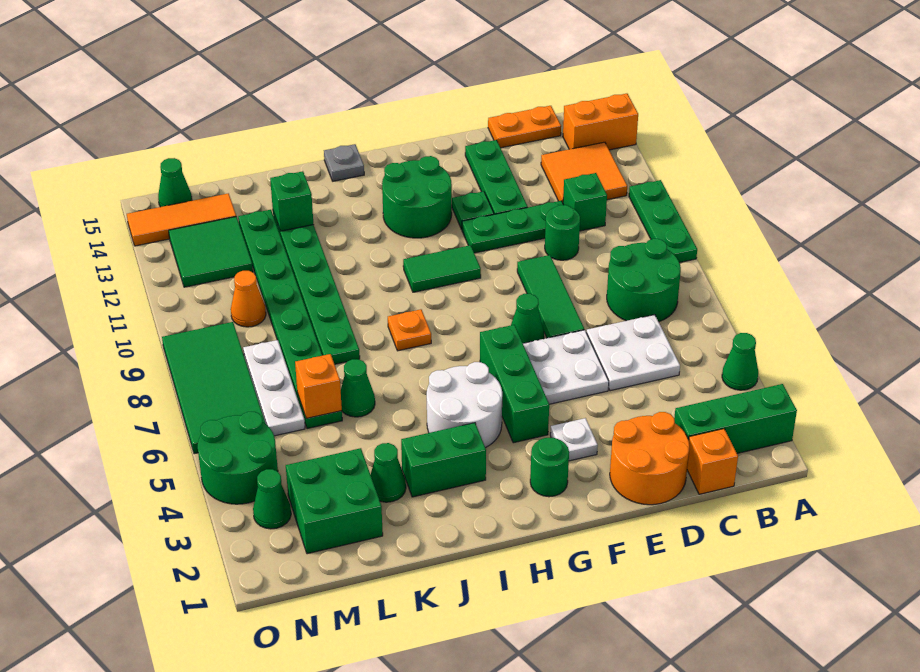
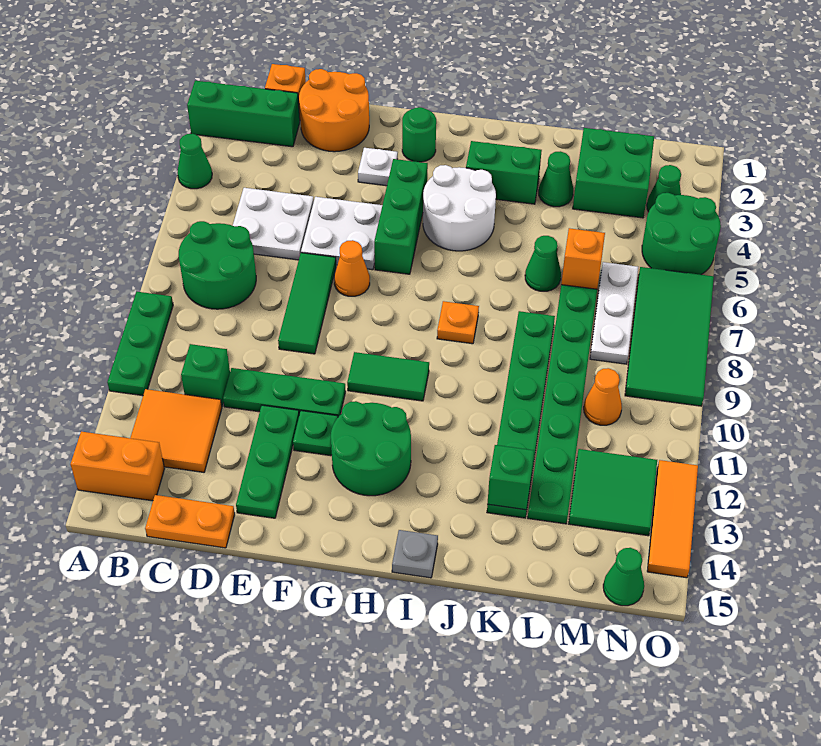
green round brick D10 level 1 -> none
green cone F7 level 1 -> orange cone F7 level 1
orange tile M14:O14 level 1 -> orange tile O12:O14 level 1

